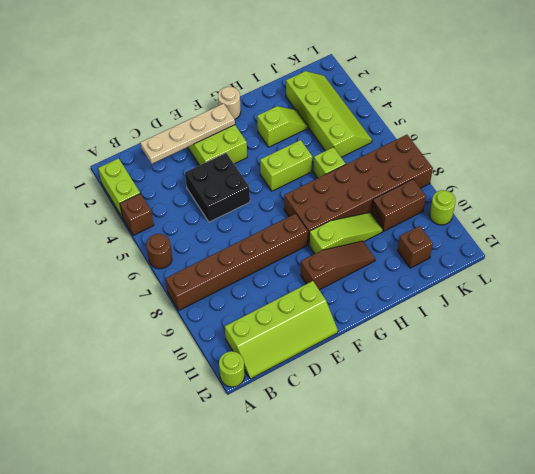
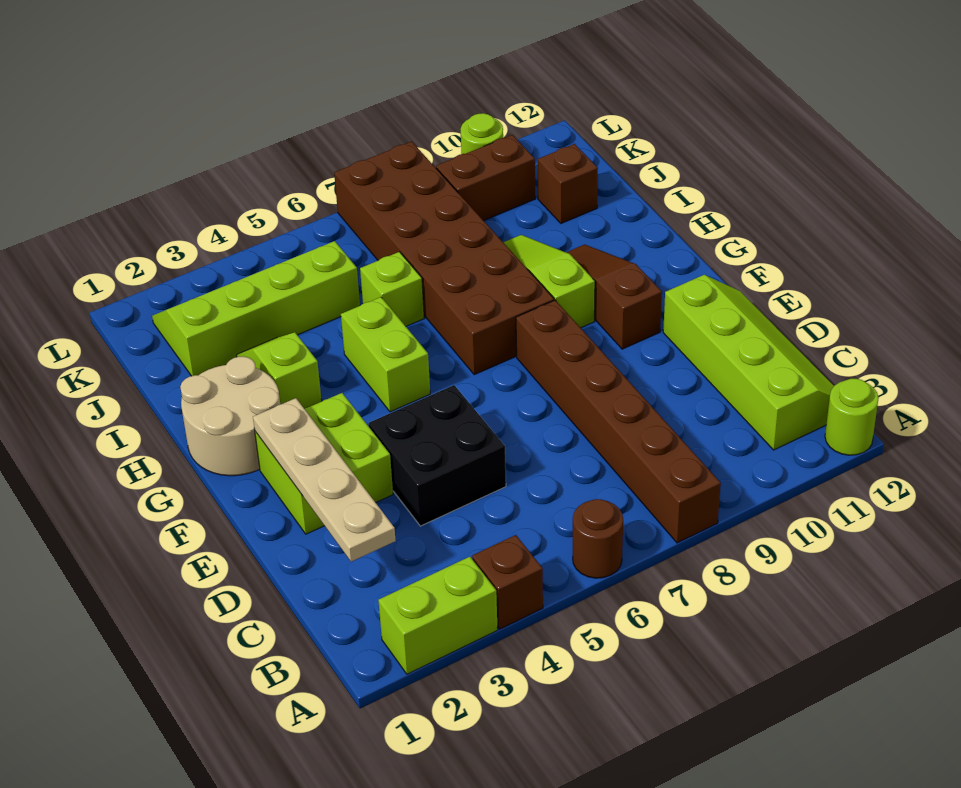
tan round brick G1 level 1 -> tan round brick G1:H2 level 1
brown brick J9:K9 level 1 -> brown brick K9:K10 level 1

